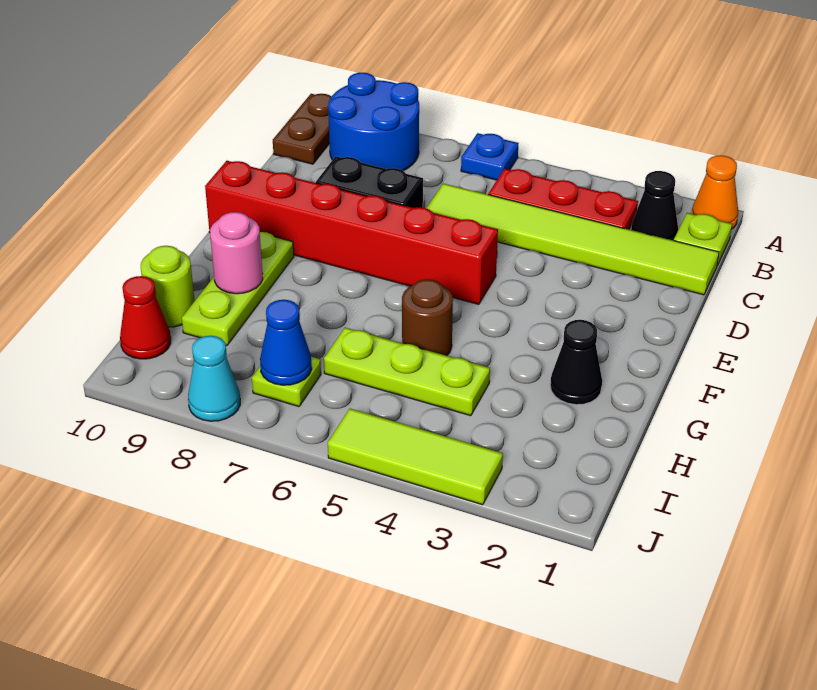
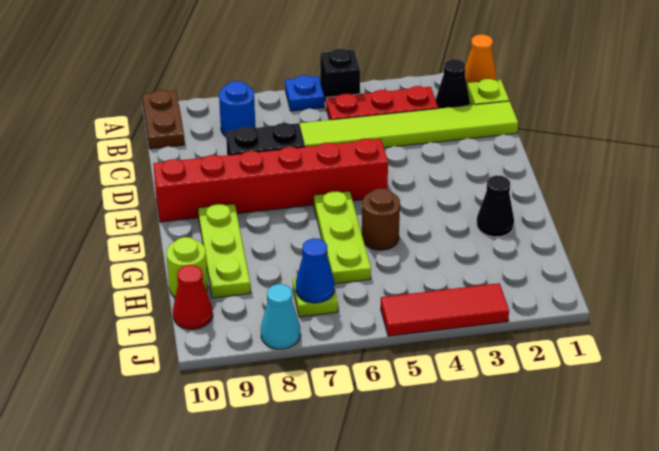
none -> black brick A5 level 1
blue round brick A8:B9 level 1 -> blue round brick B8 level 1
pink round brick G9 level 2 -> none
lime plate H4:H6 level 1 -> lime plate F6:H6 level 1
lime tile J3:J5 level 1 -> red tile J3:J5 level 1

